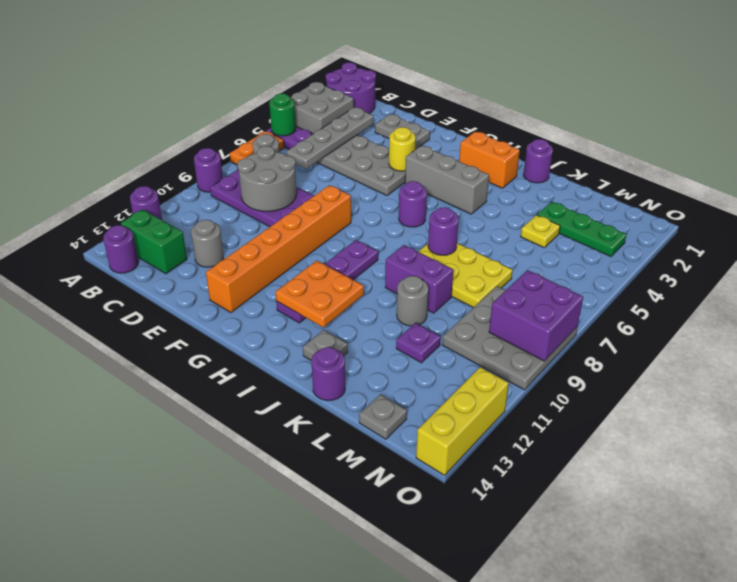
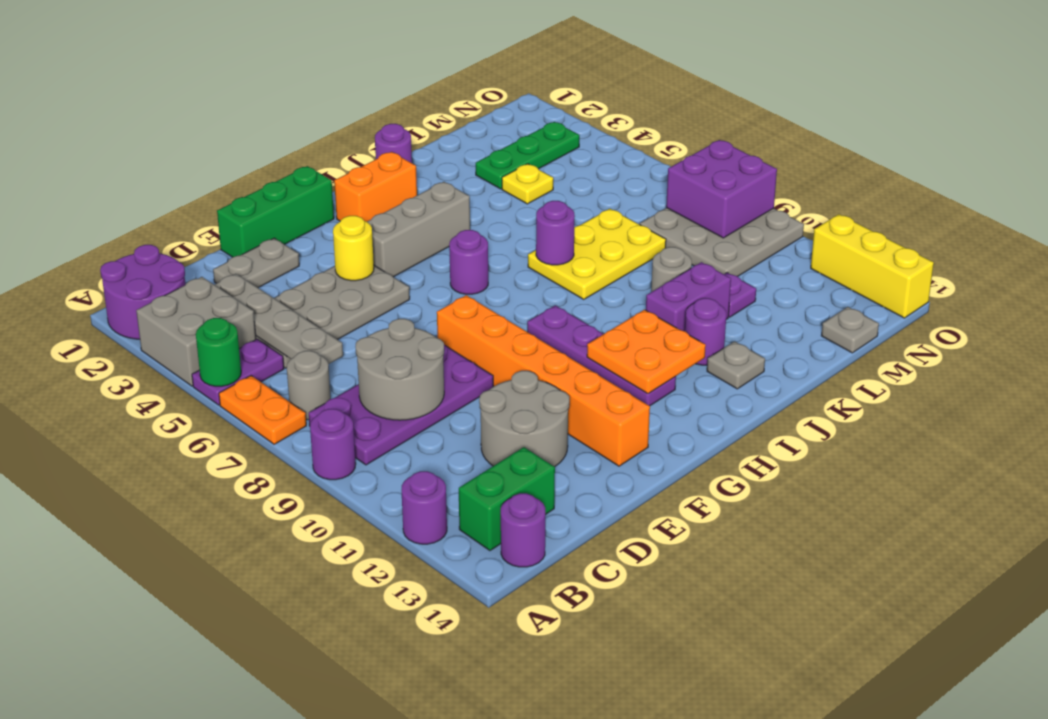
grey round brick D12 level 1 -> grey round brick D11:E12 level 1
none -> green brick E1:G1 level 1
purple brick J9:K9 level 1 -> purple brick J11:K11 level 1
purple round brick K14 level 1 -> purple round brick J12 level 1

